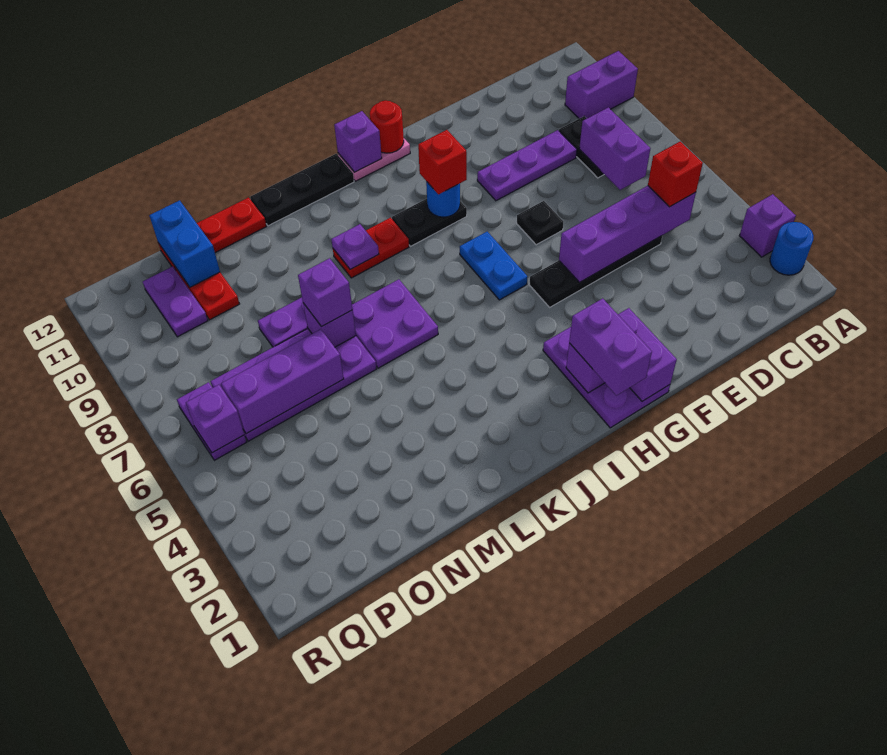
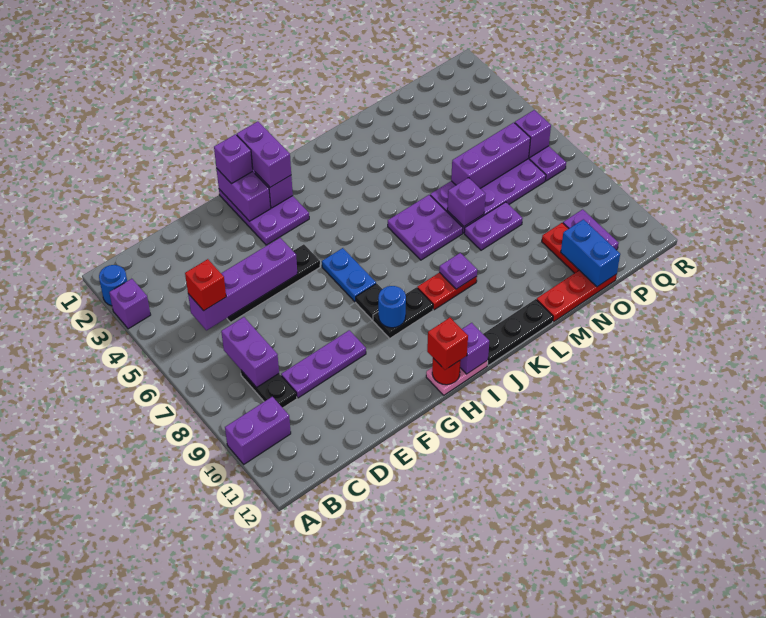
black plate F7 level 1 -> black plate H8 level 1
red brick H9 level 3 -> red brick H12 level 3
purple brick M7 level 3 -> purple brick G1 level 3

